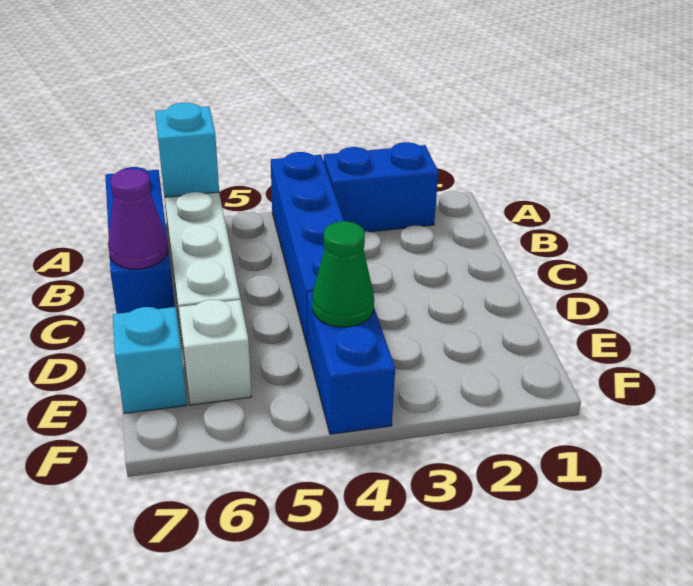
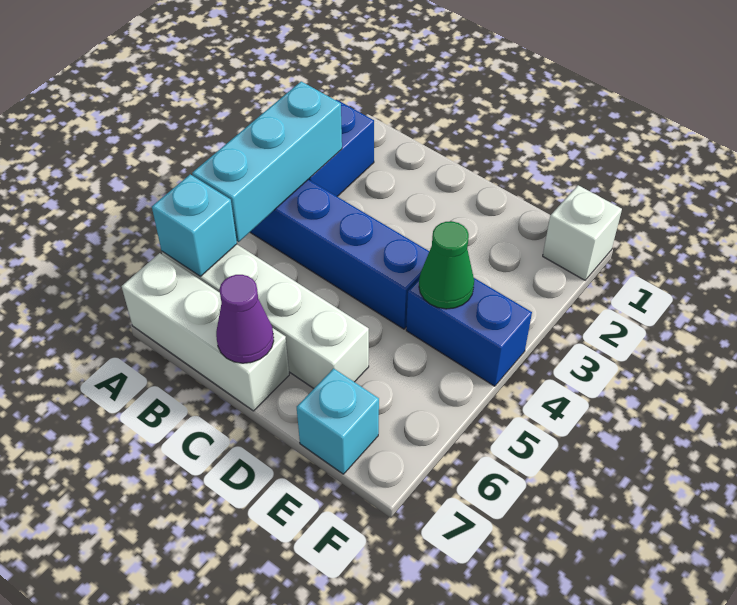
none -> cyan brick A3:A5 level 2
blue brick A7:C7 level 1 -> white brick A7:C7 level 1
white brick E6 level 1 -> white brick F1 level 1

